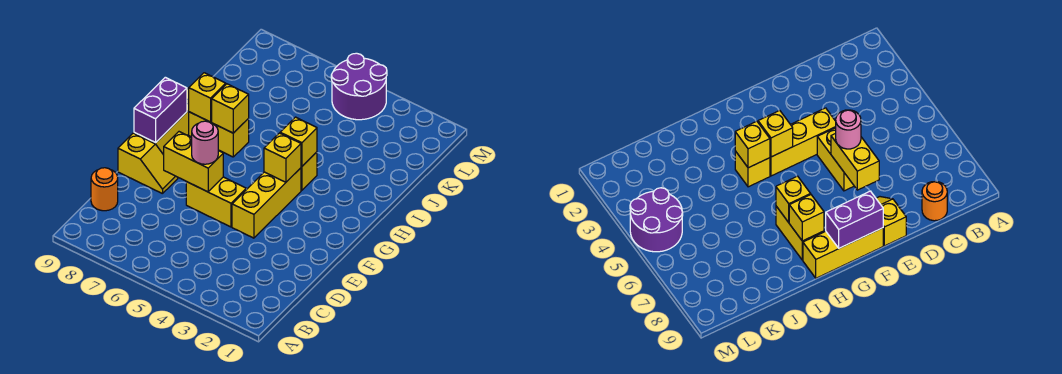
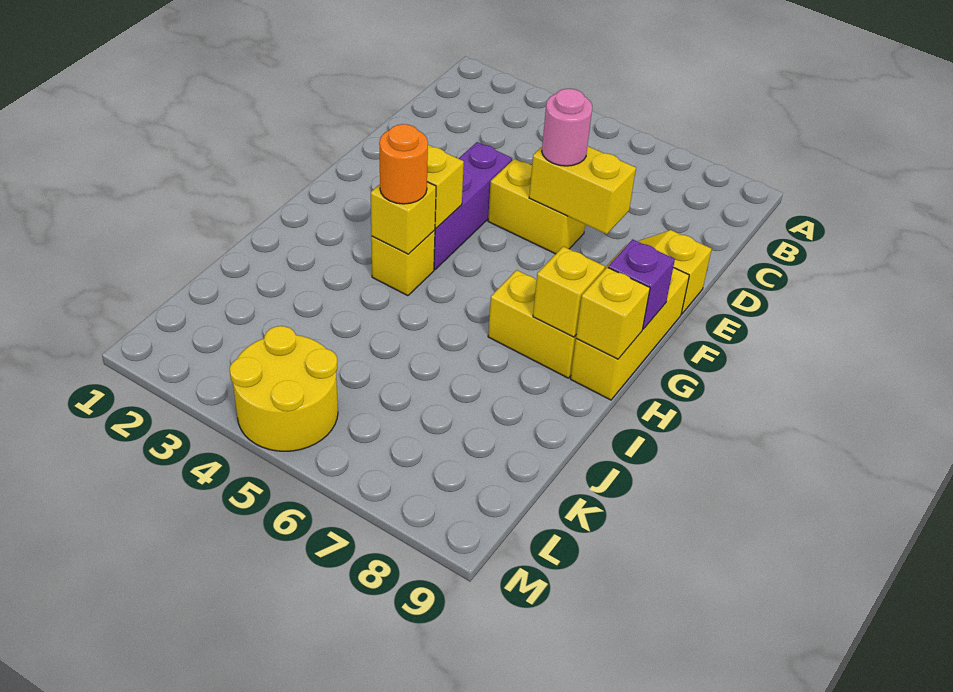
orange round brick C9 level 1 -> orange round brick H4 level 3
yellow brick E4:G4 level 1 -> purple brick E4:G4 level 1
purple brick F9:G9 level 2 -> purple brick G9 level 2
yellow brick H7 level 2 -> yellow brick H9 level 2
purple round brick L4:M5 level 1 -> yellow round brick L4:M5 level 1

